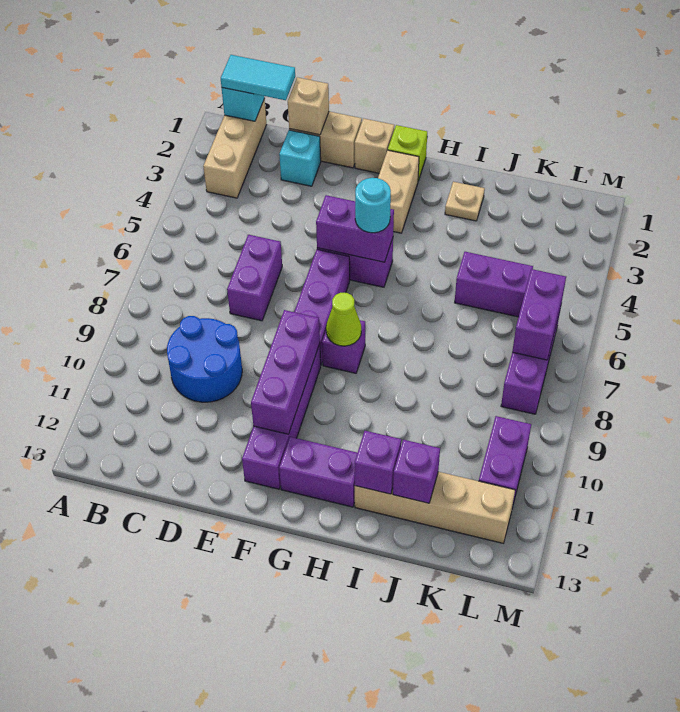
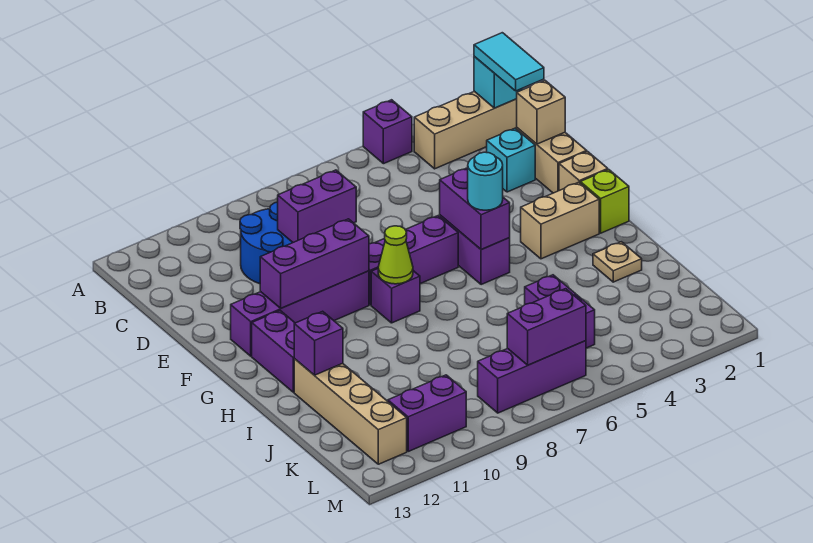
purple brick D6:D7 level 1 -> purple brick D8:D9 level 2
purple brick J12 level 2 -> purple brick A4 level 1

